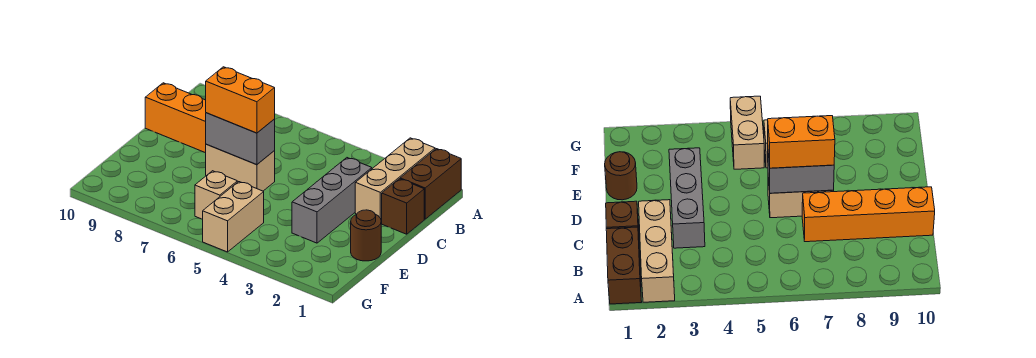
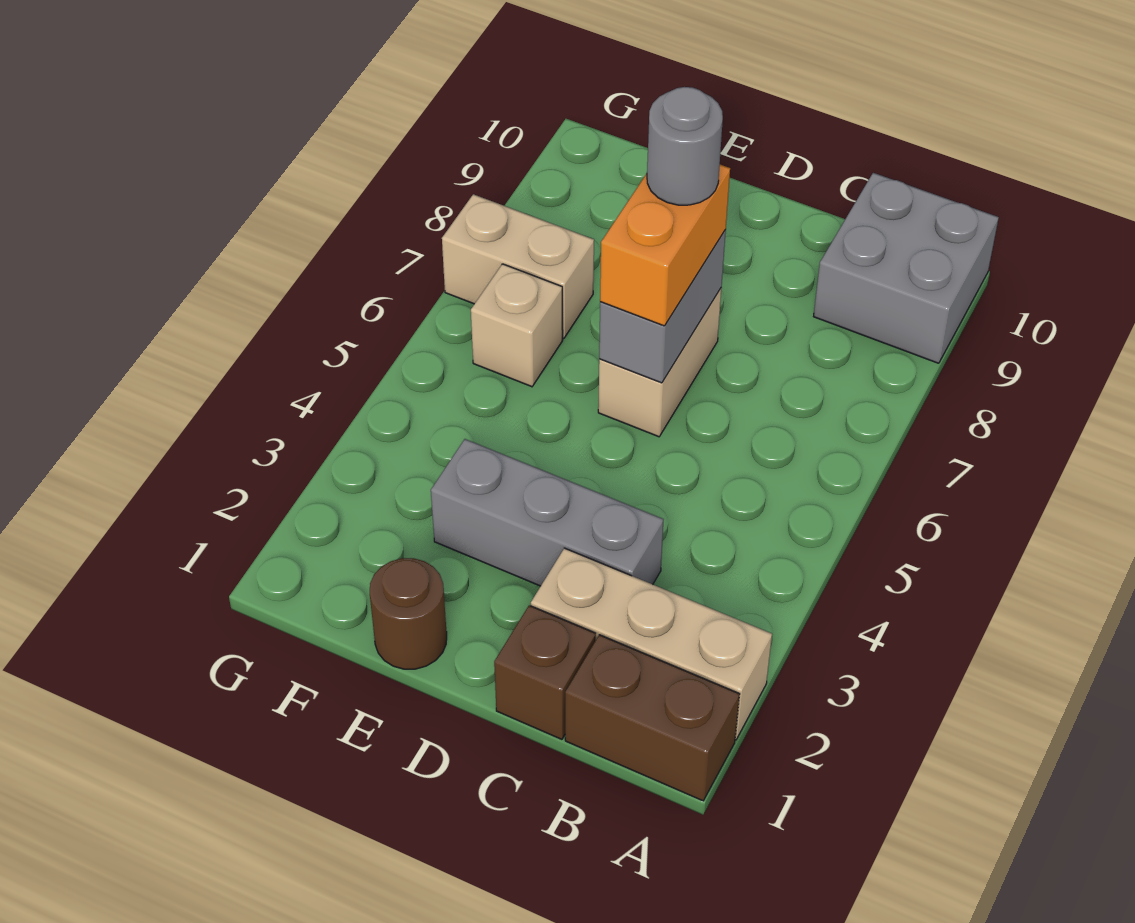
none -> grey brick A9:B10 level 1
orange brick C7:C10 level 1 -> none
none -> grey round brick D7 level 4
tan brick F5:G5 level 1 -> tan brick F7:G7 level 1

